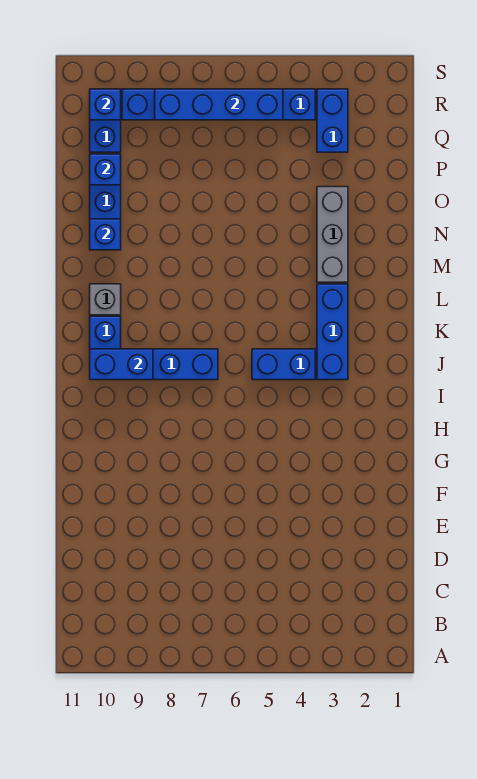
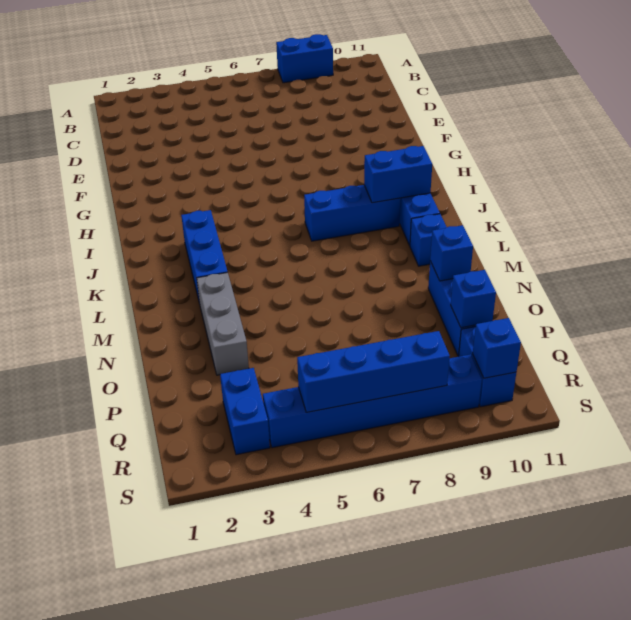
blue brick J4:J5 level 1 -> blue brick A8:A9 level 1
grey brick L10 level 1 -> blue brick L10 level 1

